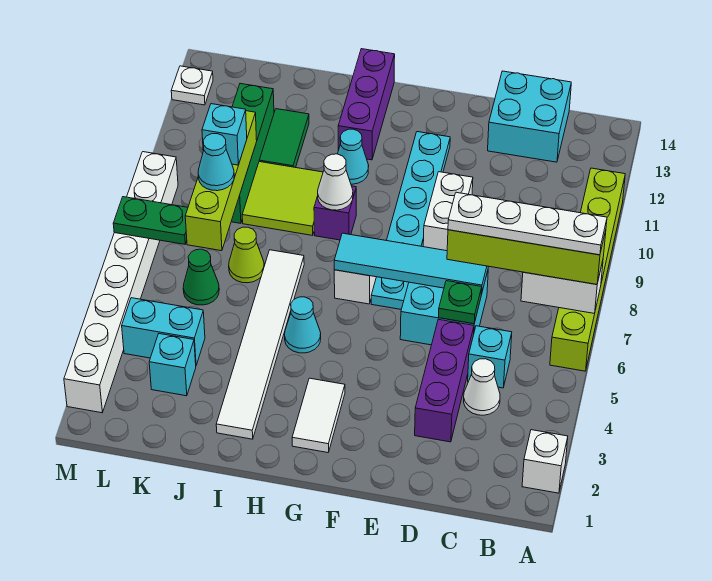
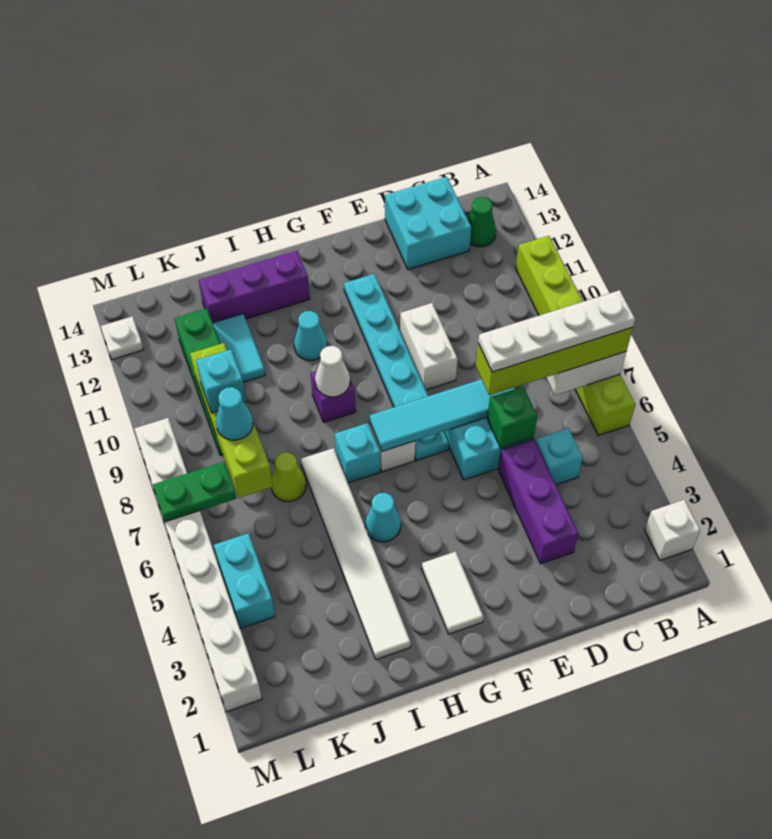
white cone C4 level 1 -> none
green plate D6 level 2 -> green brick D6 level 2
purple brick H12:H14 level 1 -> purple brick H13:J13 level 1
lime tile I9:J10 level 1 -> none
green tile J11:J12 level 1 -> cyan tile J11:J12 level 1
cyan brick K3 level 1 -> cyan brick H7 level 1
cyan brick K4:L4 level 1 -> cyan brick L4:L5 level 1
green cone K6 level 1 -> green cone B13 level 1

